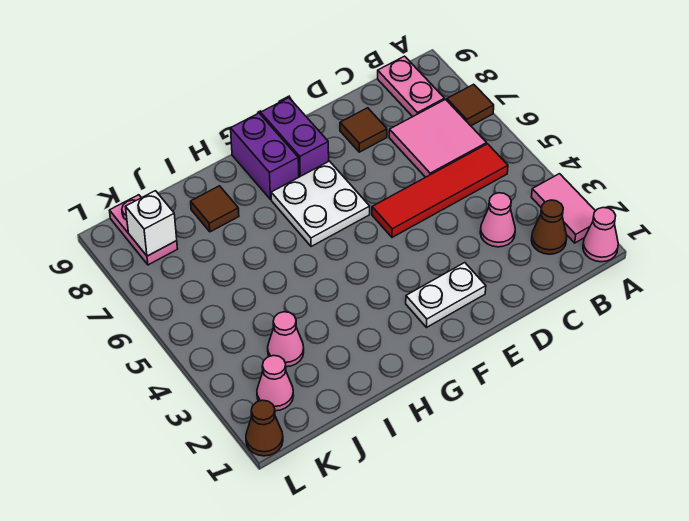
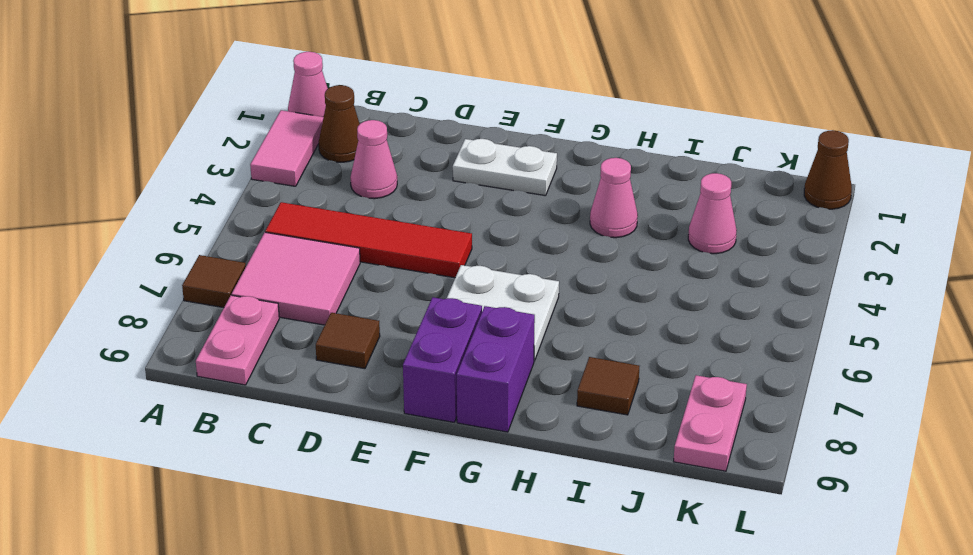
pink cone K2 level 1 -> pink cone H3 level 1
white brick K8 level 2 -> none

